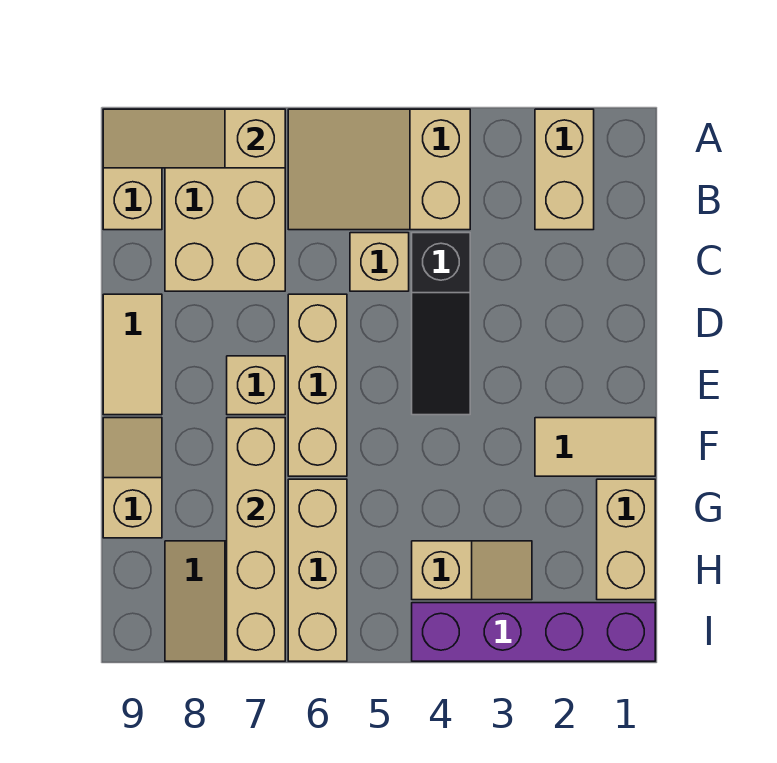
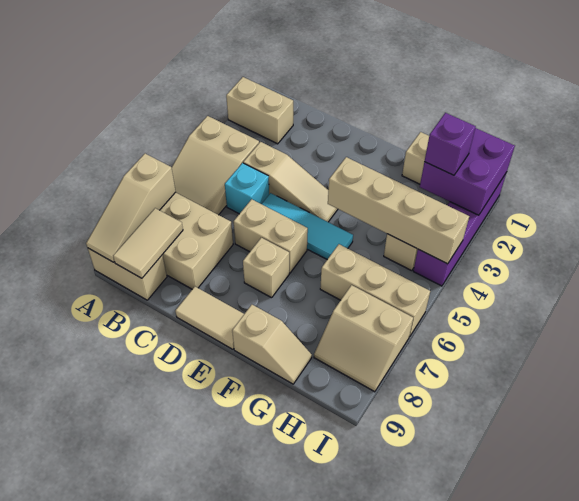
black slope C4:E4 level 1 top C -> tan slope C4:E4 level 1 top C
tan brick C5 level 1 -> cyan brick C5 level 1
none -> cyan tile D5:F5 level 1
tan brick D6:F6 level 1 -> tan brick D6:E6 level 1
tan tile F1:F2 level 1 -> tan tile B8:B9 level 2
tan brick F7:I7 level 2 -> tan brick F4:I4 level 2
tan slope F9:G9 level 1 top G -> tan slope F9:G9 level 1 top F
none -> purple brick H1:I2 level 2
none -> purple brick H2 level 3

